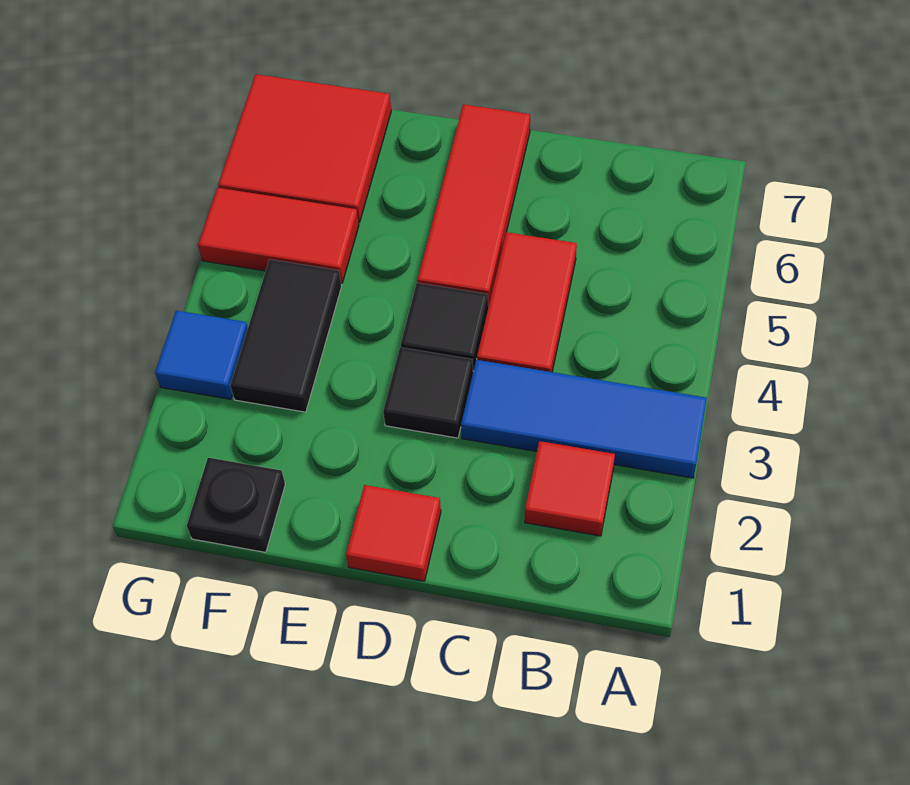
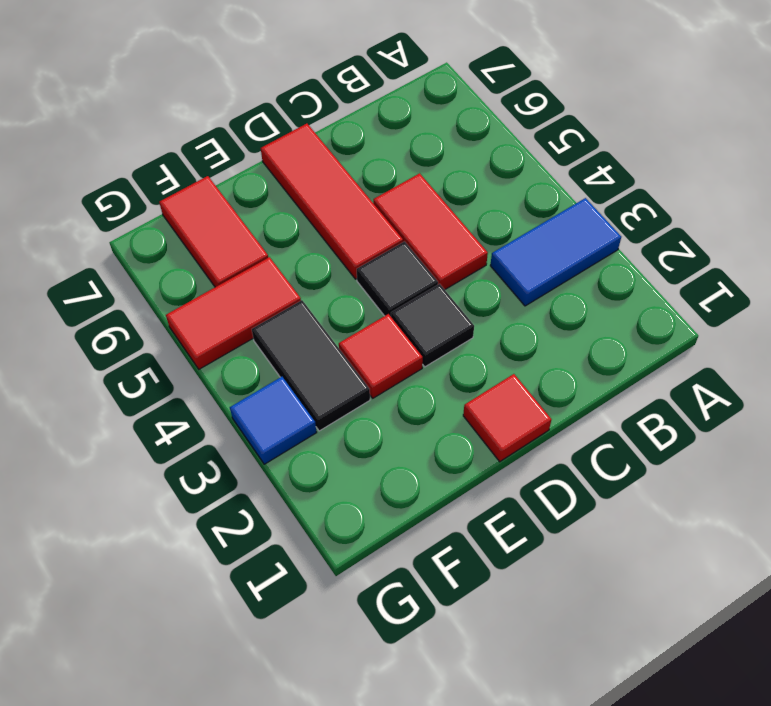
blue tile A3:C3 level 1 -> blue tile A3:B3 level 1
red tile B2 level 1 -> red tile E3 level 1
black plate F1 level 1 -> none
red tile F6:G7 level 1 -> red tile F6:F7 level 1

